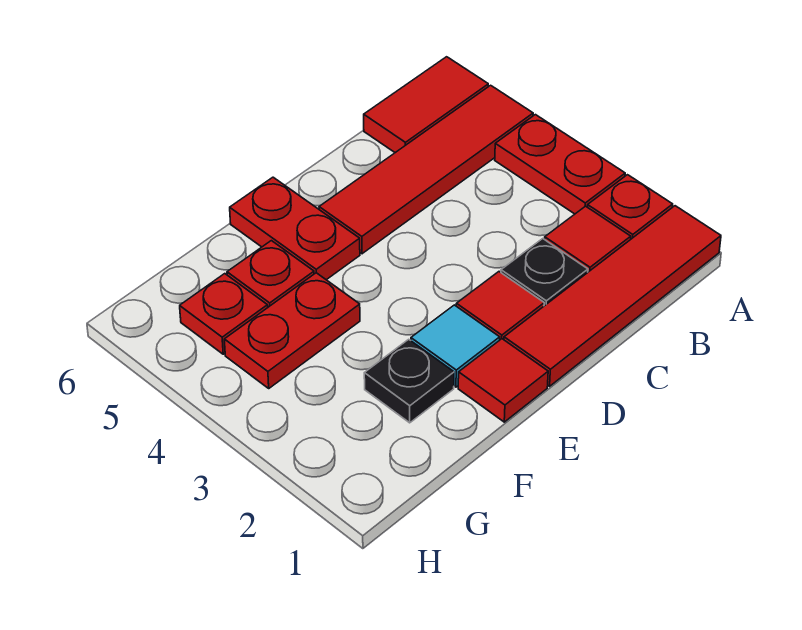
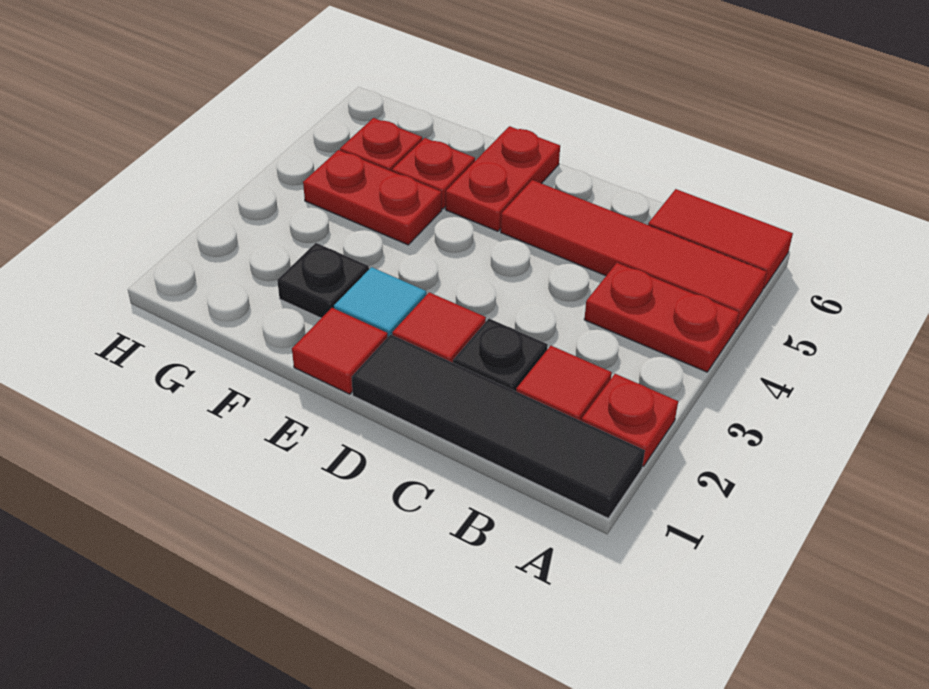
red tile A1:D1 level 1 -> black tile A1:D1 level 1
red plate A3:A4 level 1 -> red plate A4:B4 level 1

